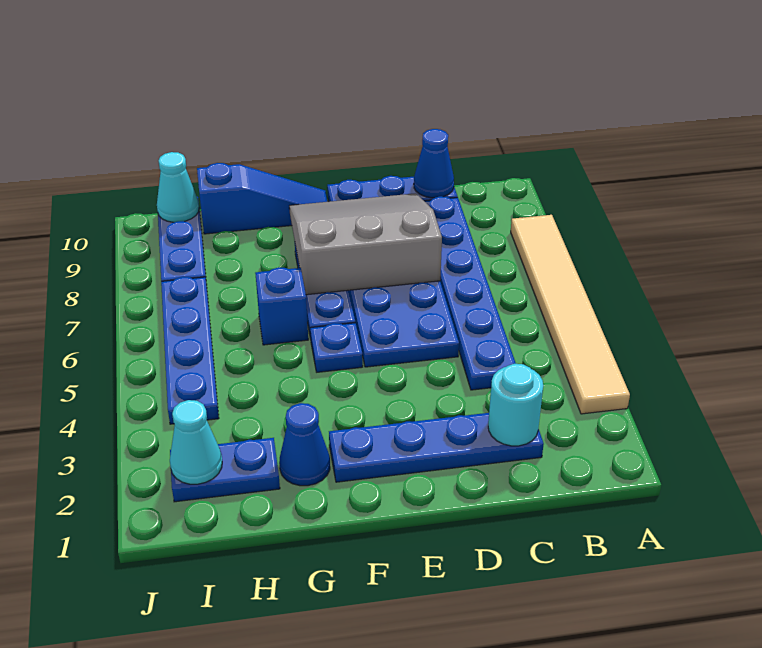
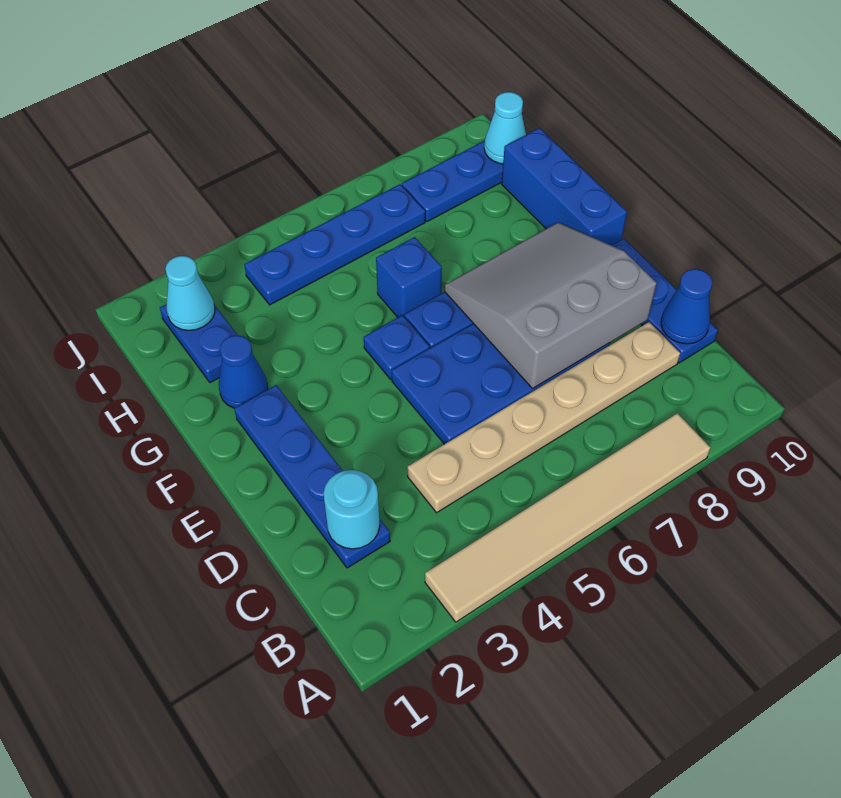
blue plate C4:C9 level 1 -> tan plate C4:C9 level 1
grey slope D7:F9 level 2 top 7 -> grey slope D7:F9 level 2 top D
blue slope F10:H10 level 1 top H -> blue brick F10:H10 level 1

